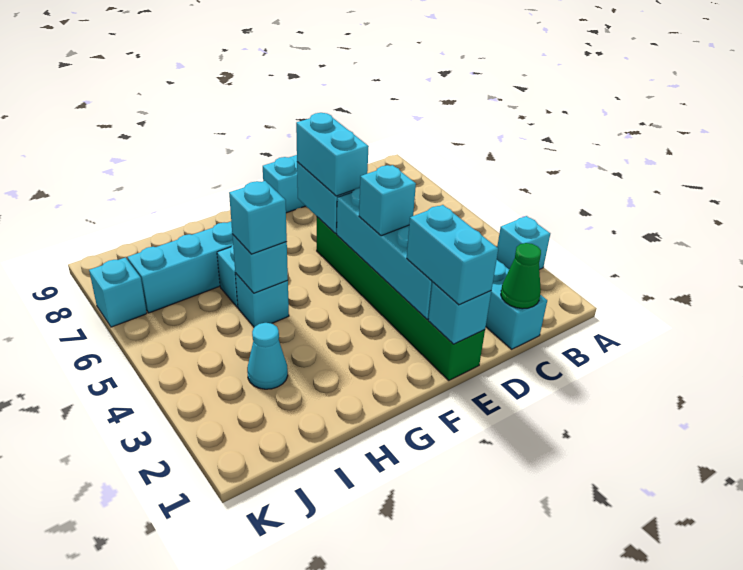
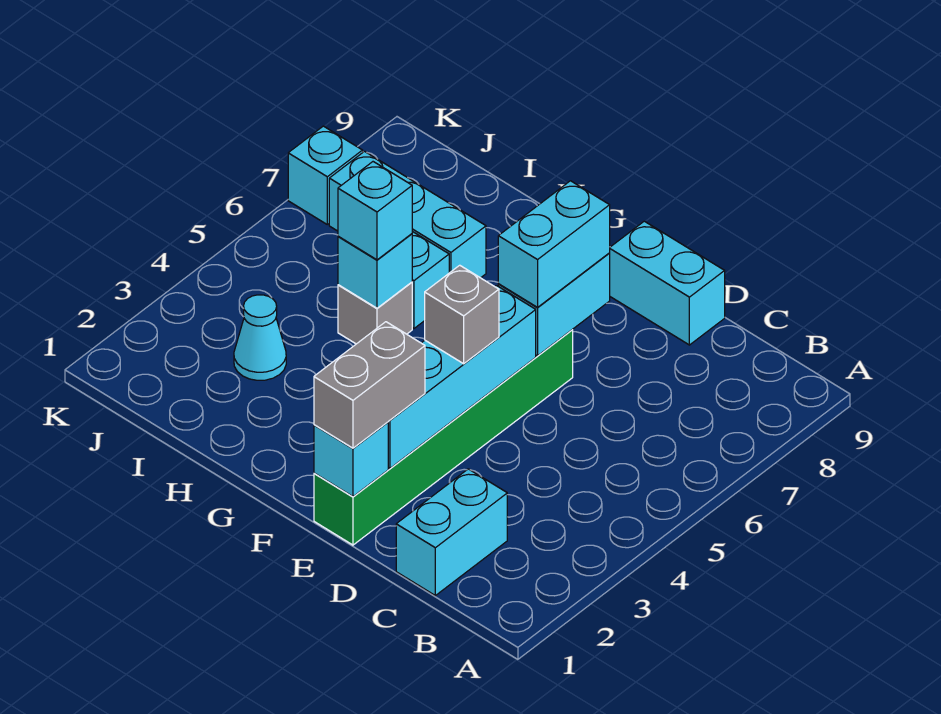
cyan brick A3 level 1 -> none
green cone C1 level 2 -> none
cyan brick E1:E2 level 3 -> grey brick E1:E2 level 3
cyan brick E4 level 3 -> grey brick E4 level 3
cyan brick H5 level 1 -> grey brick H5 level 1

